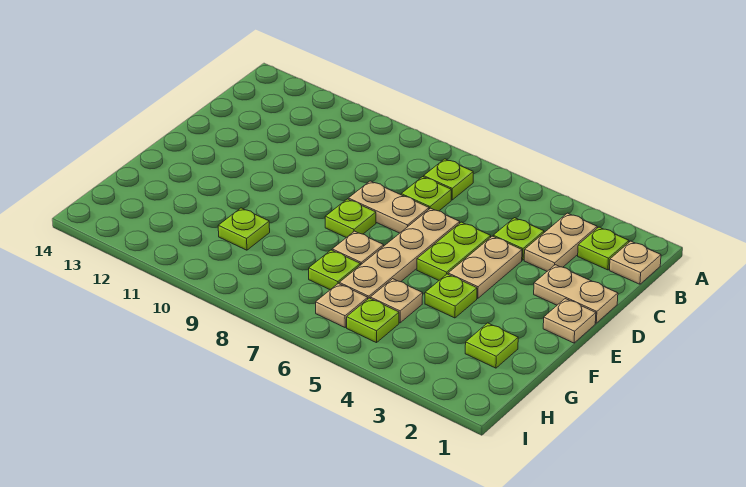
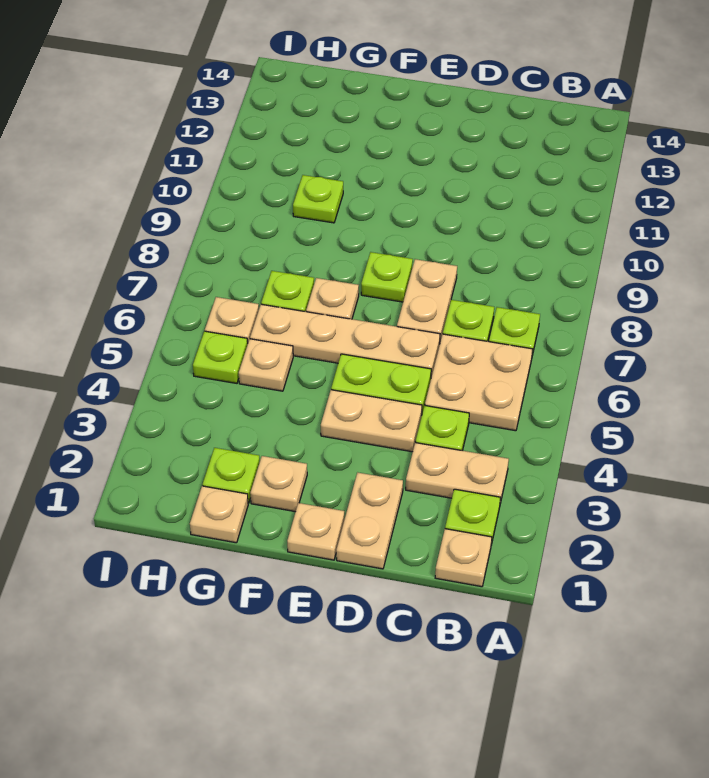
none -> tan plate B5:C6 level 1
none -> tan plate F2 level 1
lime plate F4 level 1 -> none
none -> tan plate G1 level 1

